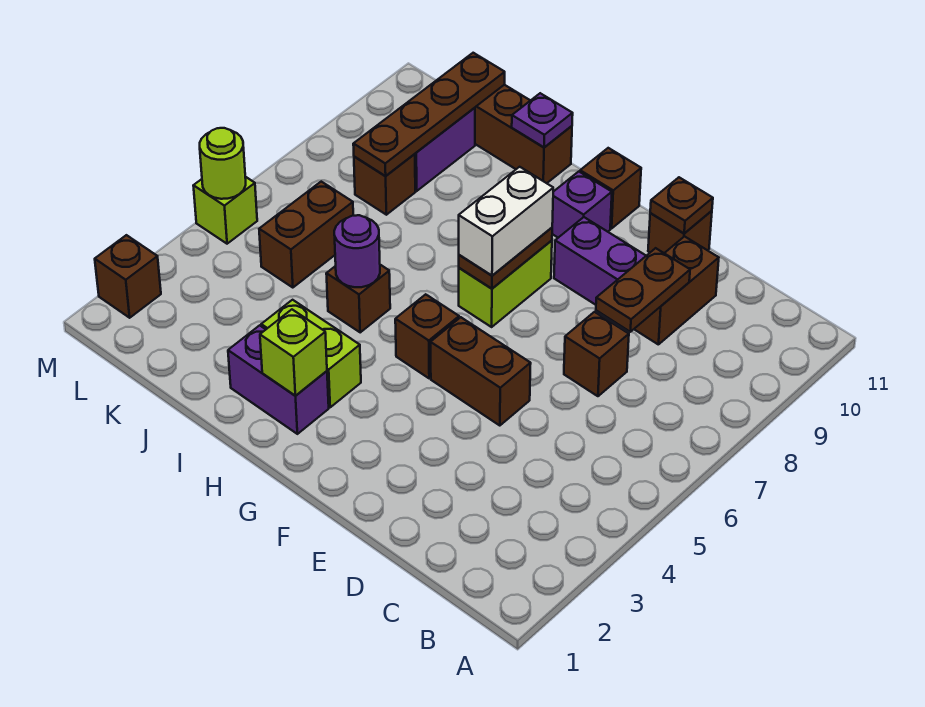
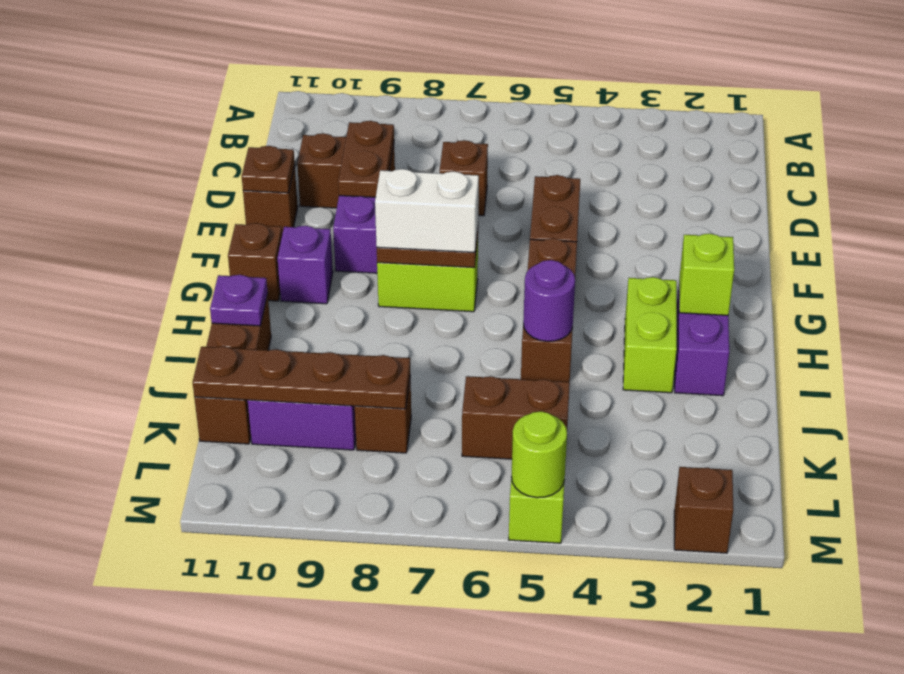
brown plate D8:D9 level 2 -> brown plate D9:E9 level 2

